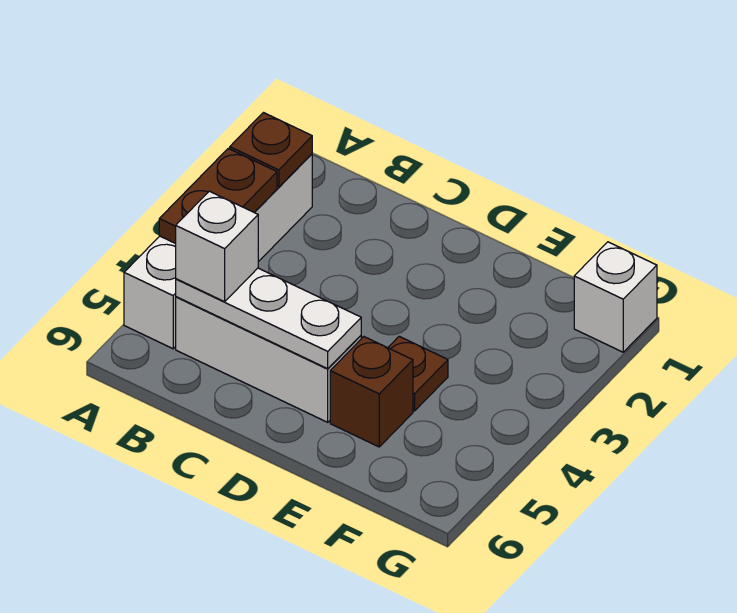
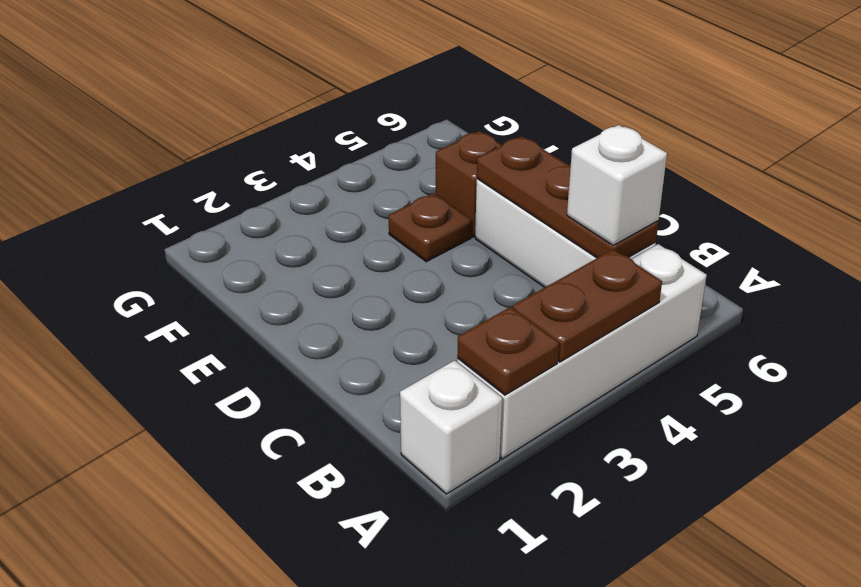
white plate B5:D5 level 2 -> brown plate B5:D5 level 2
white brick G1 level 1 -> white brick A1 level 1

